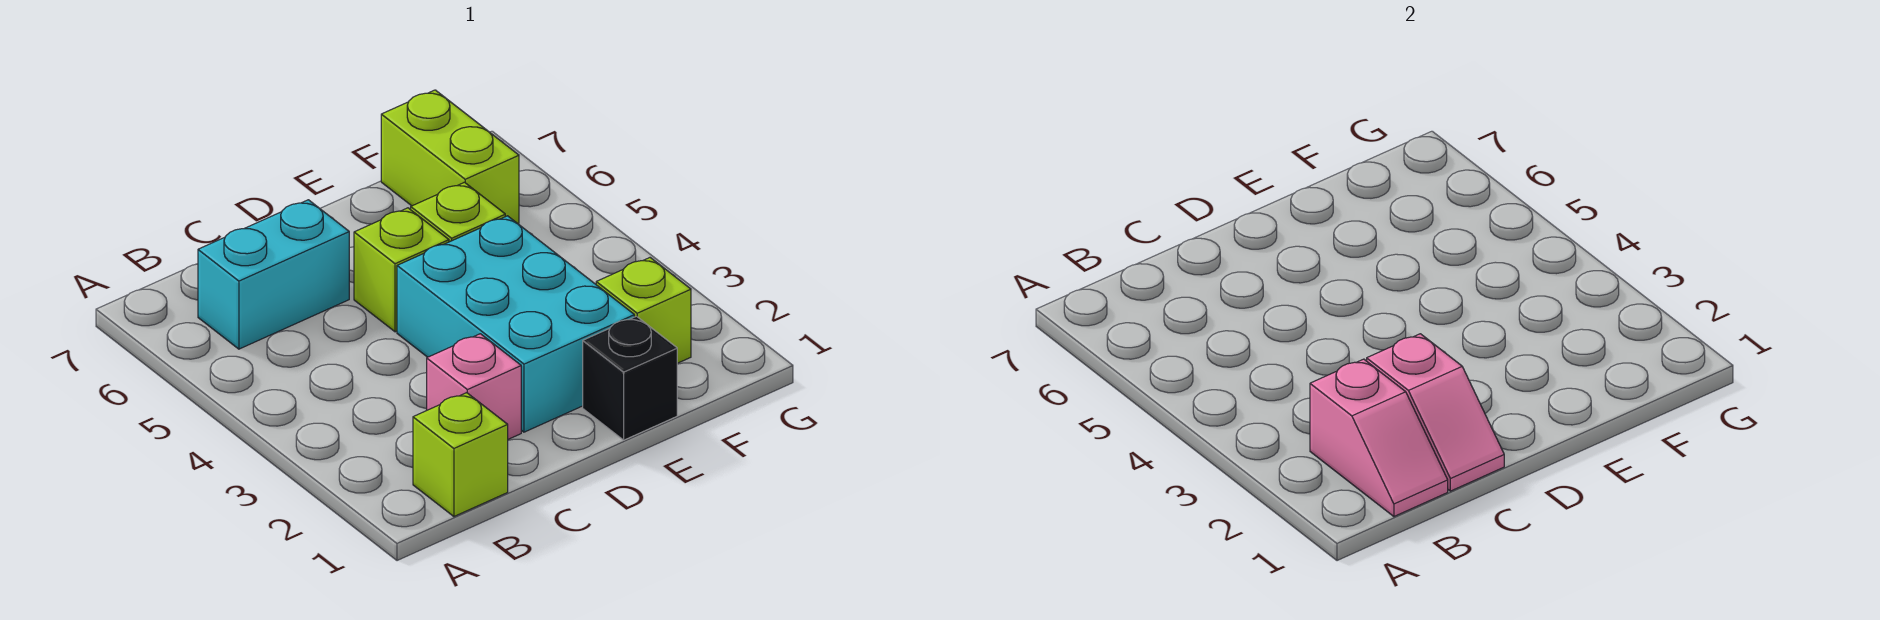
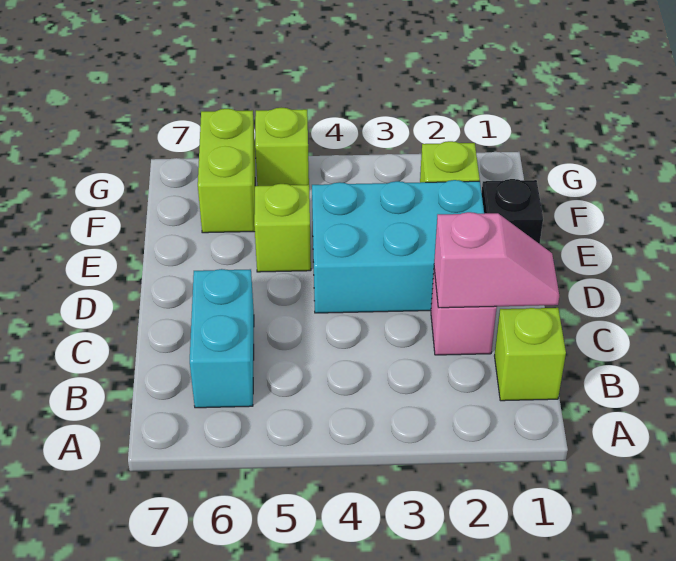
pink slope B1:B2 level 2 top 2 -> none
lime brick D5 level 1 -> lime brick G5 level 1
lime brick F6:F7 level 1 -> lime brick F6:G6 level 1

